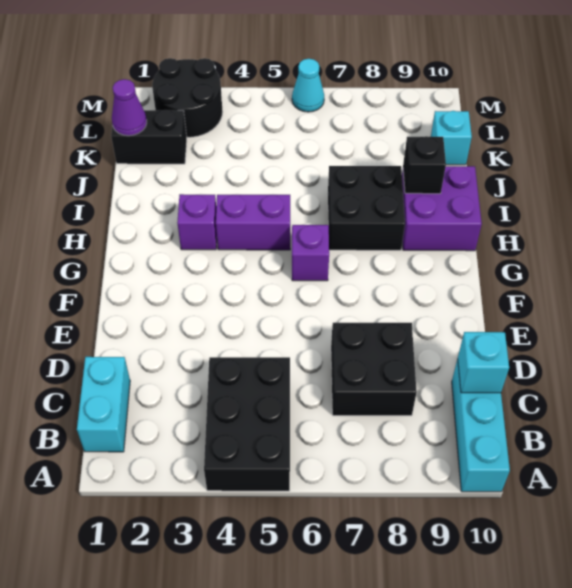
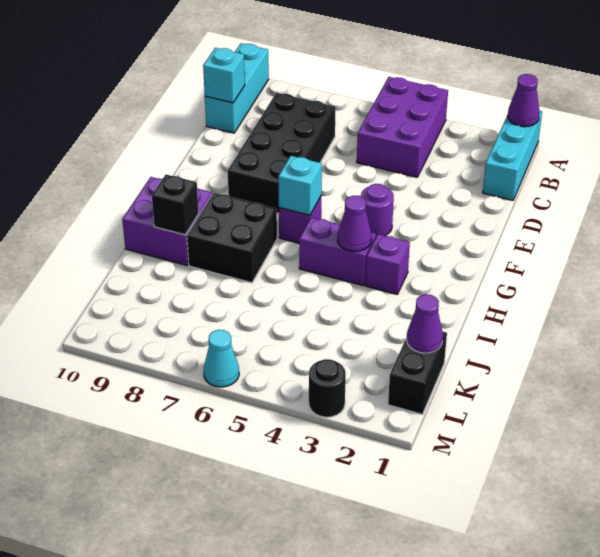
none -> purple cone A1 level 2
black brick A4:C5 level 1 -> purple brick A4:C5 level 1
cyan brick B1:C1 level 1 -> cyan brick A1:C1 level 1
black brick C7:D8 level 1 -> black brick C7:F8 level 1
none -> purple round brick F4 level 1
none -> purple cone H4 level 2
black brick K1:K2 level 1 -> black brick K1:L1 level 1
cyan brick K10 level 1 -> cyan brick G6 level 2
black round brick L2:M3 level 1 -> black round brick M3 level 1

